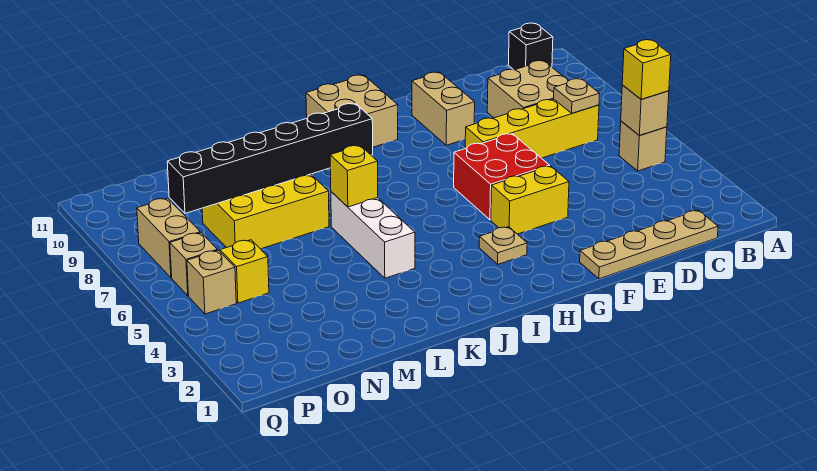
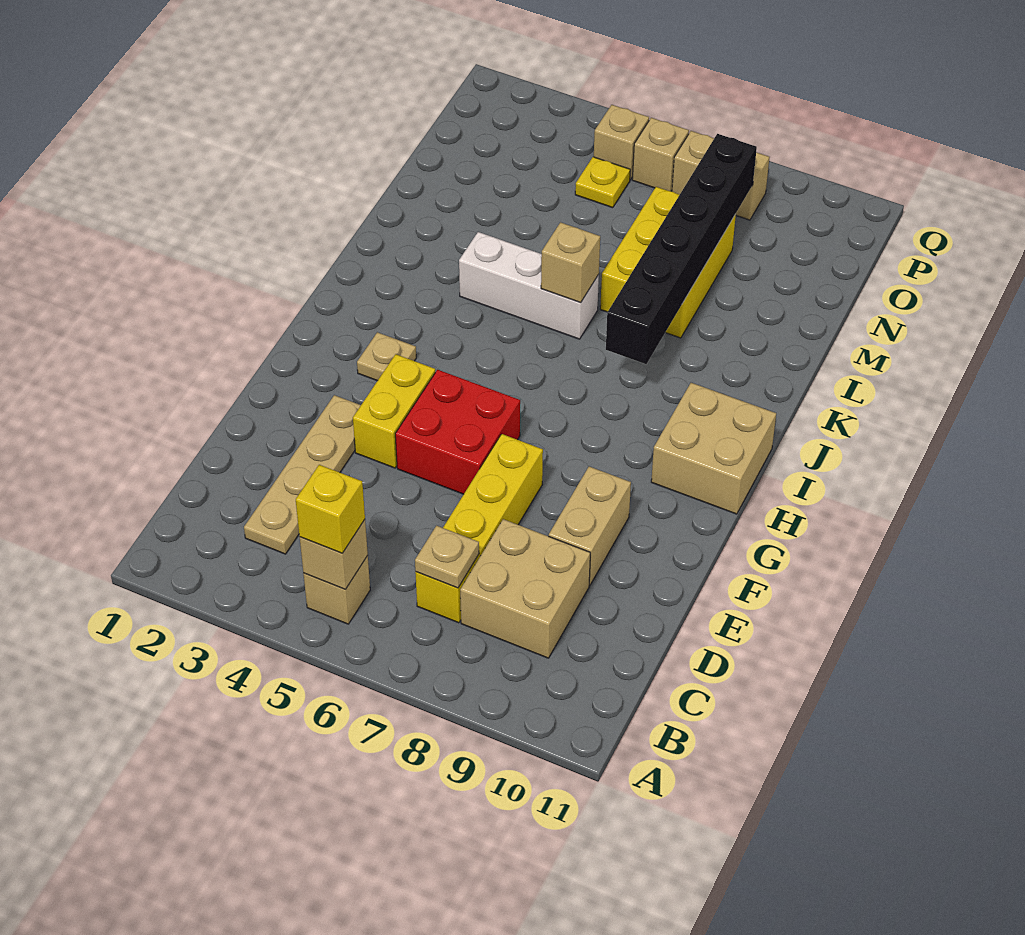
black brick B11 level 1 -> none
tan plate C1:F1 level 1 -> tan plate C3:F3 level 1
tan brick F9:F10 level 1 -> tan brick E9:F9 level 1
yellow brick K6 level 2 -> tan brick K6 level 2
yellow brick O5 level 1 -> yellow plate O5 level 1

